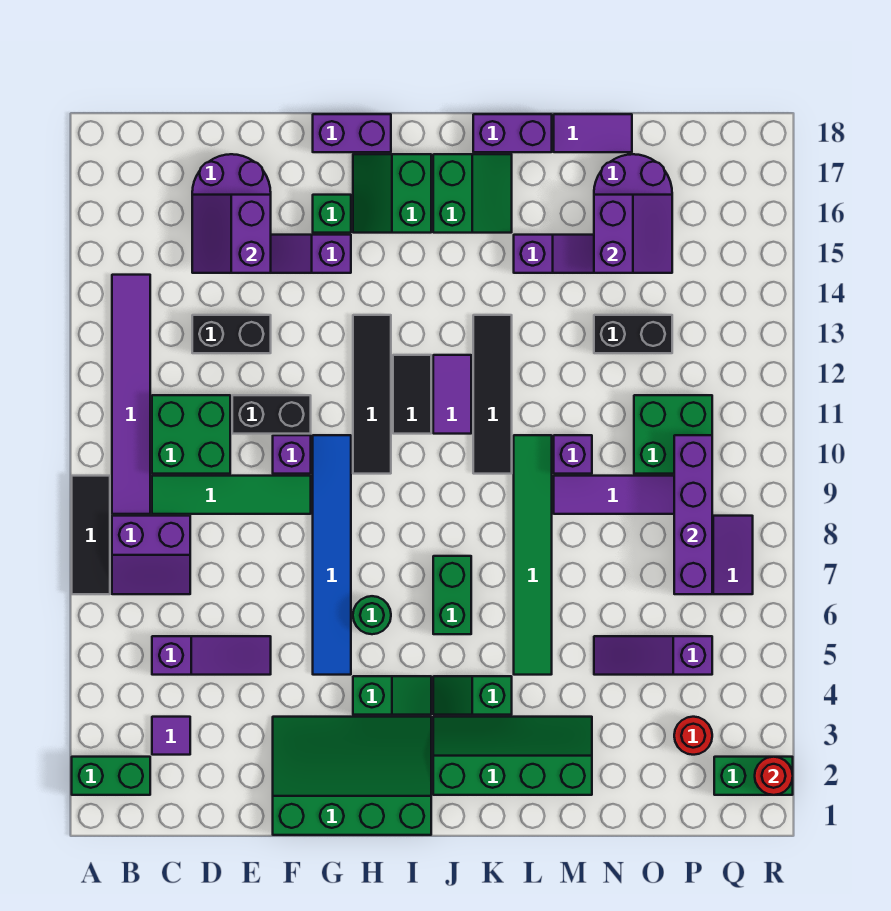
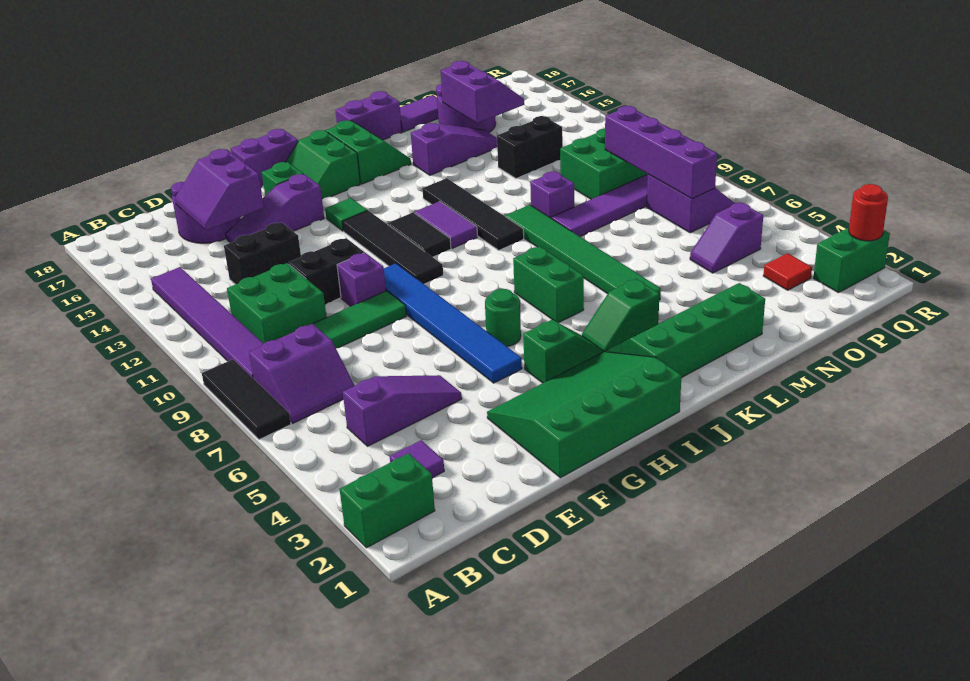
none -> green tile H14 level 1
purple slope N5:P5 level 1 top P -> purple slope O5:P5 level 1 top P
red round brick P3 level 1 -> red tile P3 level 1

